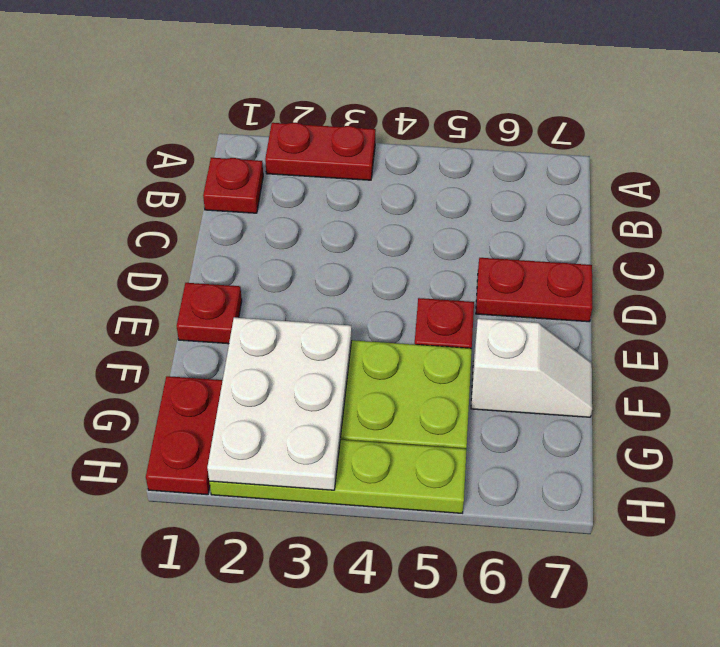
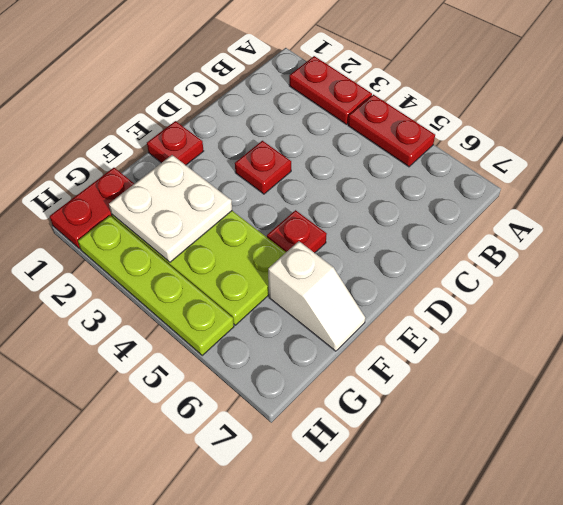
red plate B1 level 1 -> red plate D3 level 1
red plate D6:D7 level 1 -> red plate A4:A5 level 1
white plate F2:H3 level 2 -> white plate F2:G3 level 2

